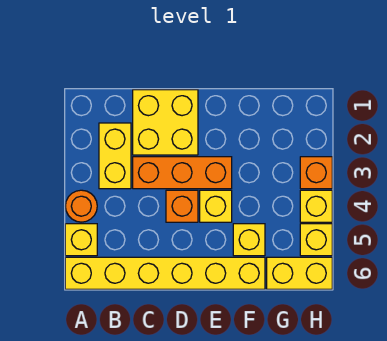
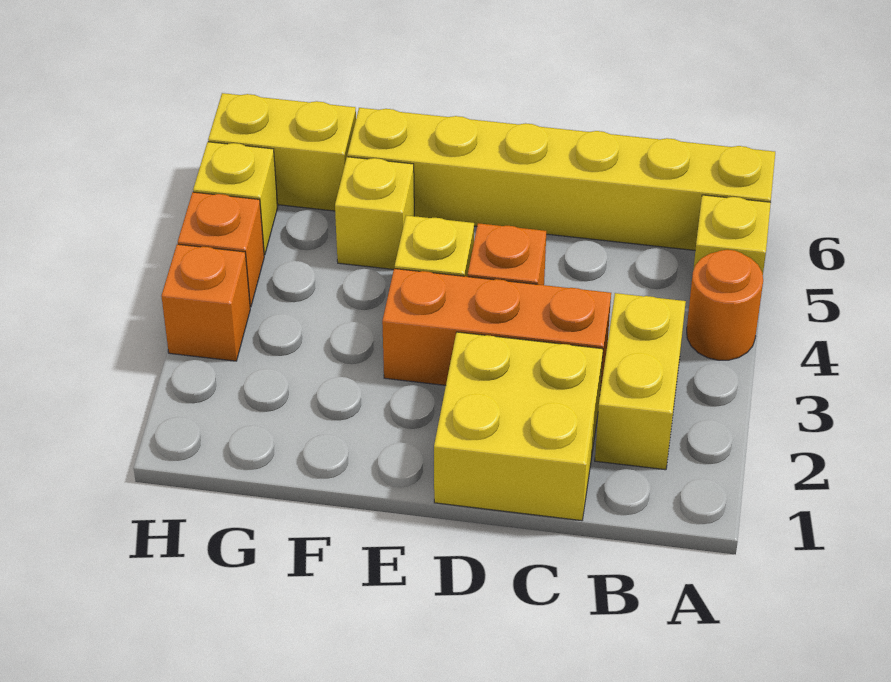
yellow brick H4 level 1 -> orange brick H4 level 1

